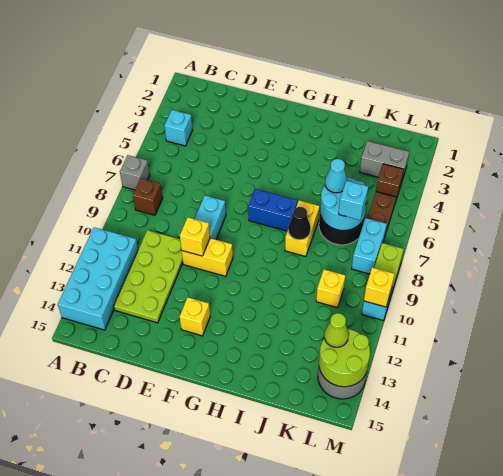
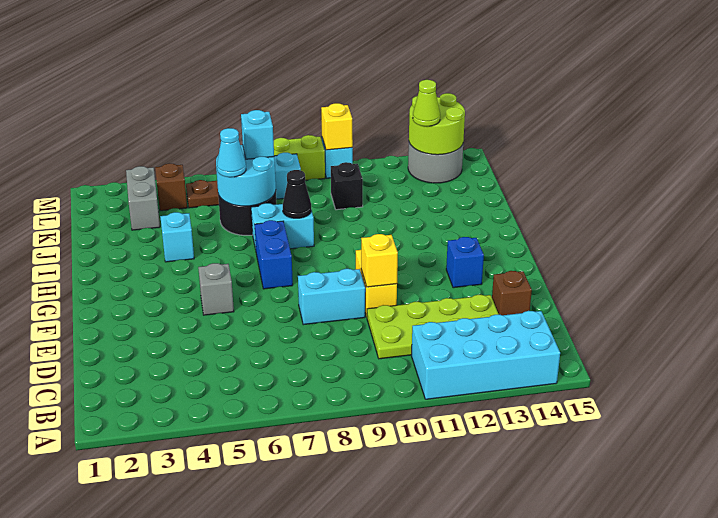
grey brick A7 level 1 -> grey brick F5 level 1
cyan brick B4 level 1 -> cyan brick I4 level 1
brown brick B8 level 1 -> brown brick D14 level 1
yellow brick F13 level 1 -> blue brick F13 level 1
yellow brick I7:I8 level 1 -> cyan brick I7:I8 level 1
yellow brick K10 level 1 -> black brick K10 level 1

